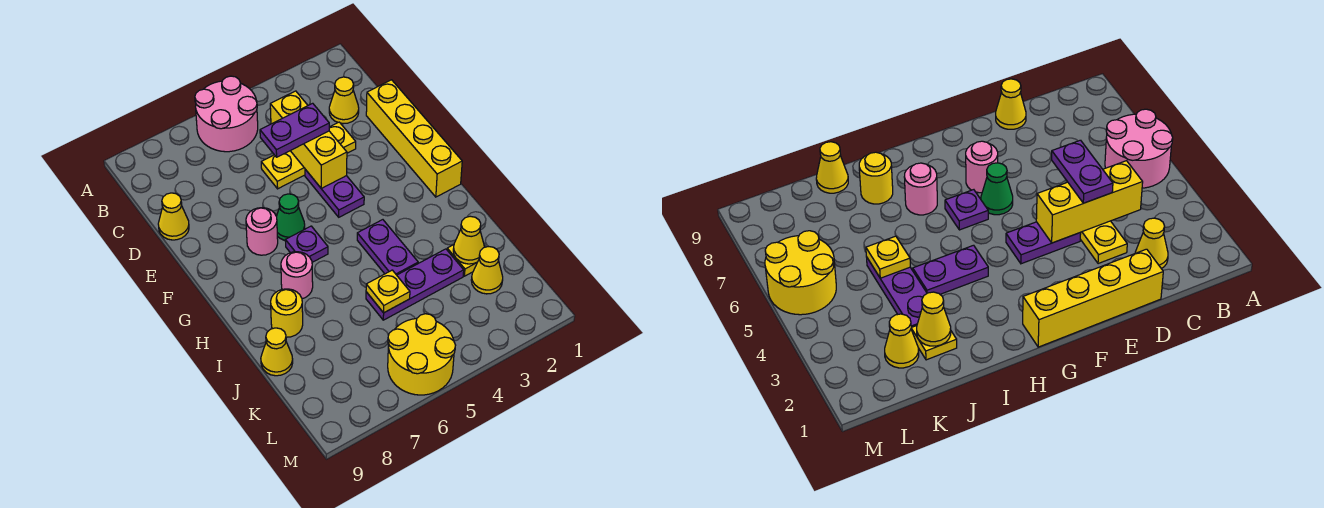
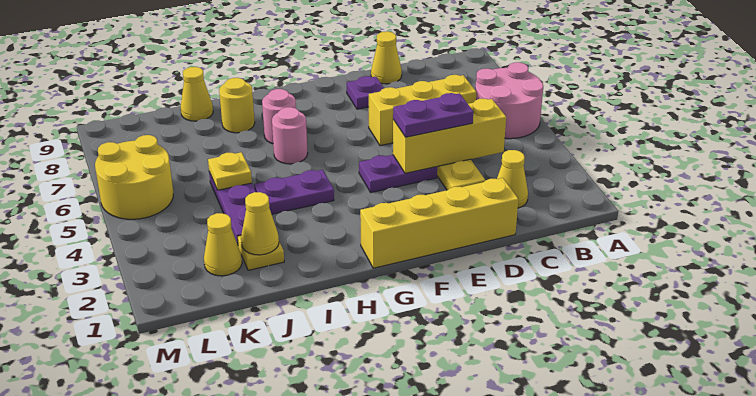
none -> yellow brick C6:E6 level 1
purple plate D4:D5 level 3 -> purple plate D4:E4 level 3
green cone F6 level 1 -> none
pink round brick F7 level 1 -> pink round brick H6 level 1
purple plate G6 level 1 -> purple plate E8 level 1

